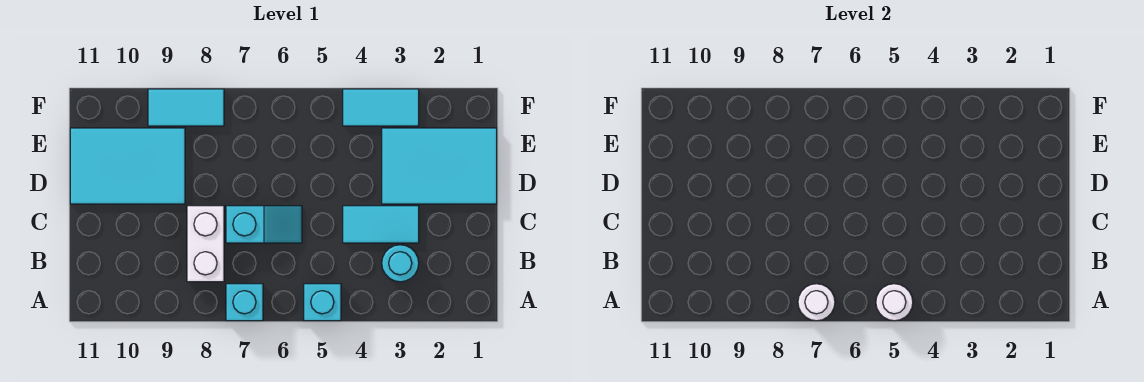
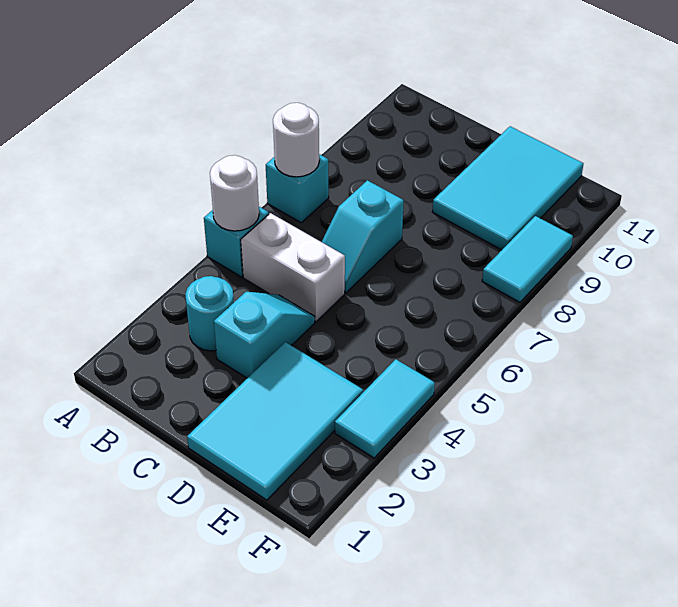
white brick B8:C8 level 1 -> white brick B5:C5 level 1
cyan tile C3:C4 level 1 -> cyan slope C3:C4 level 1 top 3

